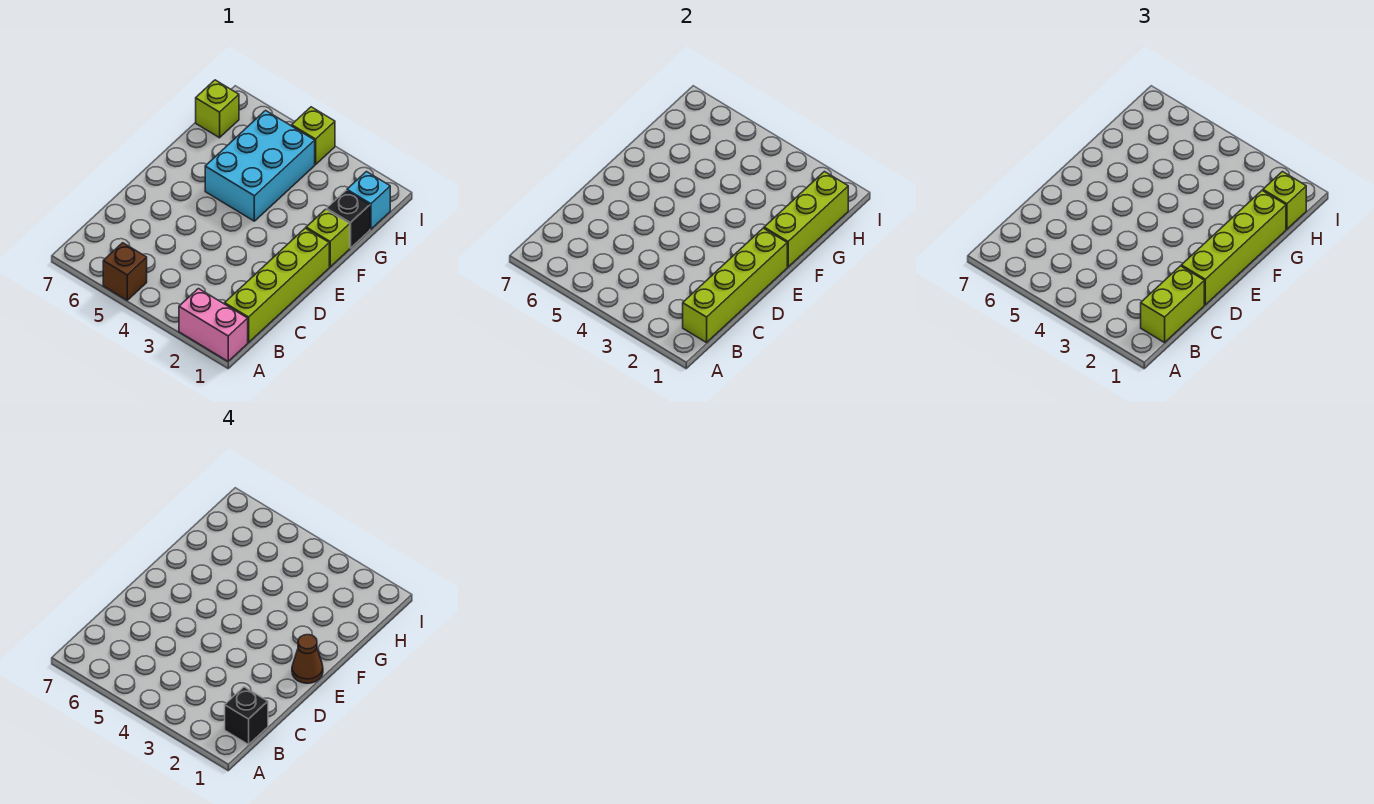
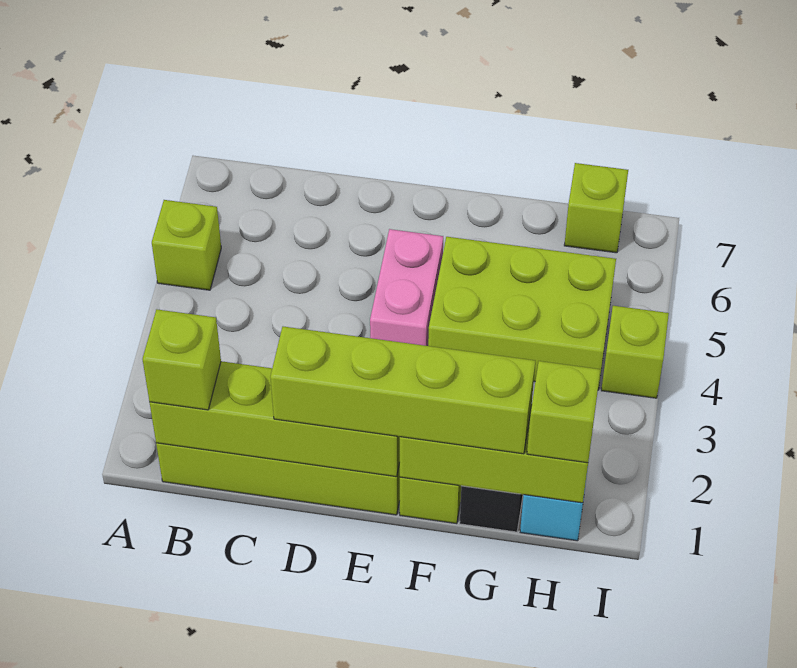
pink brick A1:A2 level 1 -> pink brick E4:E5 level 1
brown brick A5 level 1 -> lime brick A5 level 1
lime brick B1:C1 level 3 -> lime brick B1 level 3
black brick B1 level 4 -> none
brown cone E1 level 4 -> none
cyan brick F4:H5 level 1 -> lime brick F4:H5 level 1

